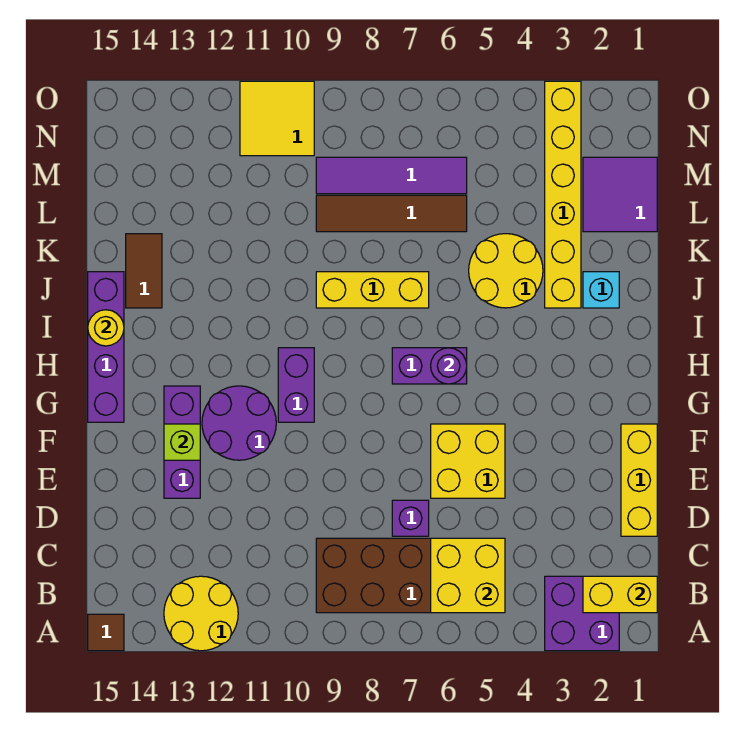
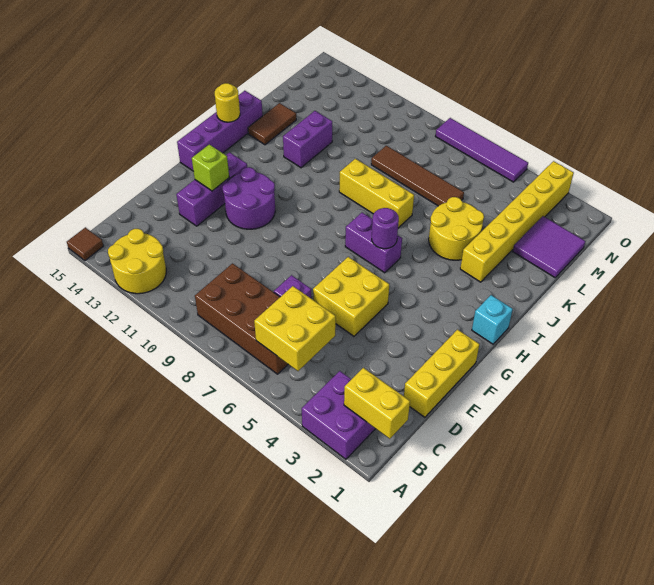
purple brick G10:H10 level 1 -> purple brick J12:K12 level 1
cyan brick J2 level 1 -> cyan brick H1 level 1
purple tile M6:M9 level 1 -> purple tile O5:O8 level 1
yellow tile N10:O11 level 1 -> none

